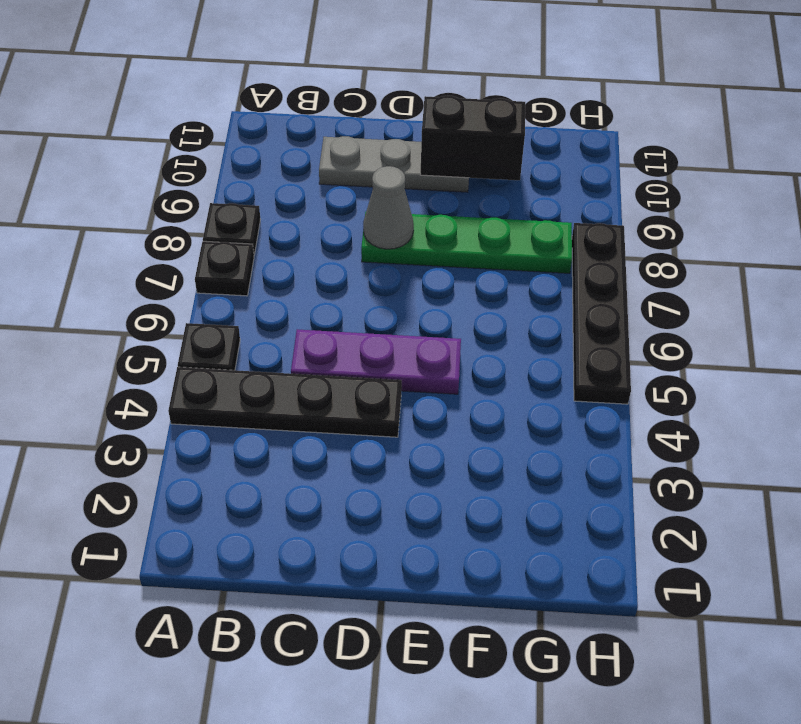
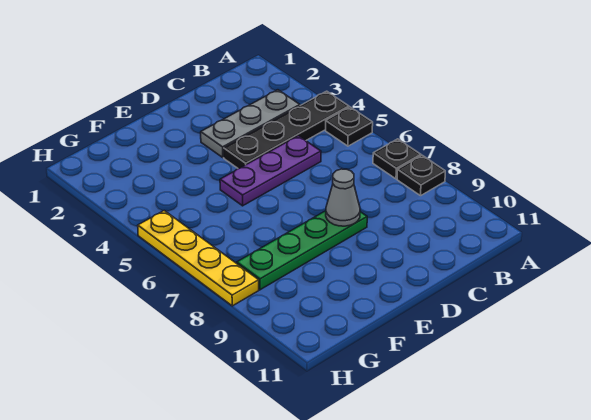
grey plate C10:E10 level 1 -> grey plate B3:D3 level 1
black brick E10:F10 level 2 -> none
black plate H5:H8 level 1 -> yellow plate H5:H8 level 1

